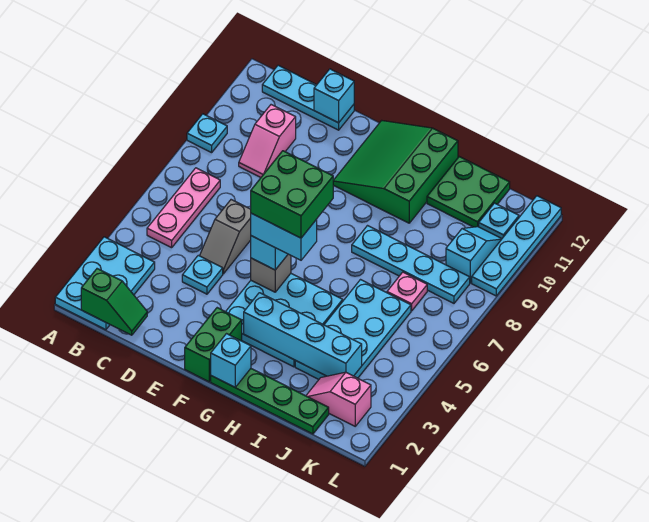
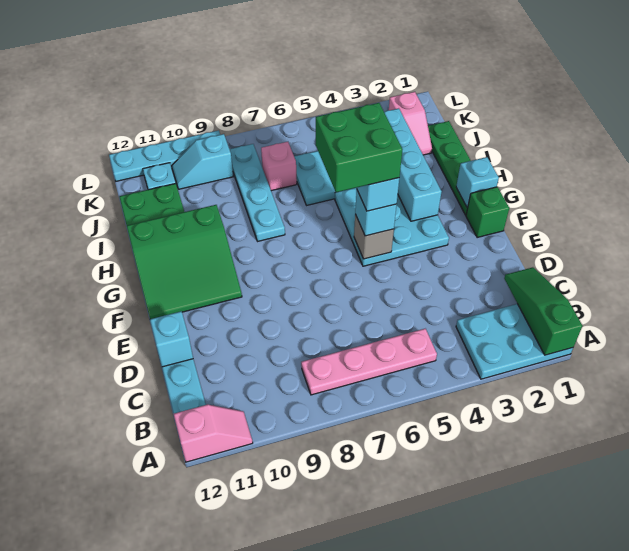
cyan plate A9 level 1 -> none
green slope B1:C1 level 2 top B -> green slope A1:C1 level 2 top A
pink plate B5:B7 level 1 -> pink plate B5:B8 level 1
pink slope C9:C10 level 1 top 10 -> pink slope A11:A12 level 1 top 12
cyan plate D4 level 1 -> none
grey slope D5:D6 level 1 top 6 -> none
green brick F1:F2 level 1 -> green brick F1 level 1
pink plate J7 level 1 -> pink brick J7 level 1

